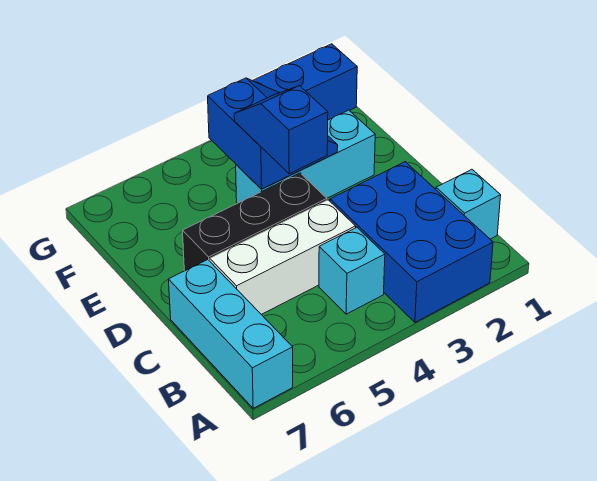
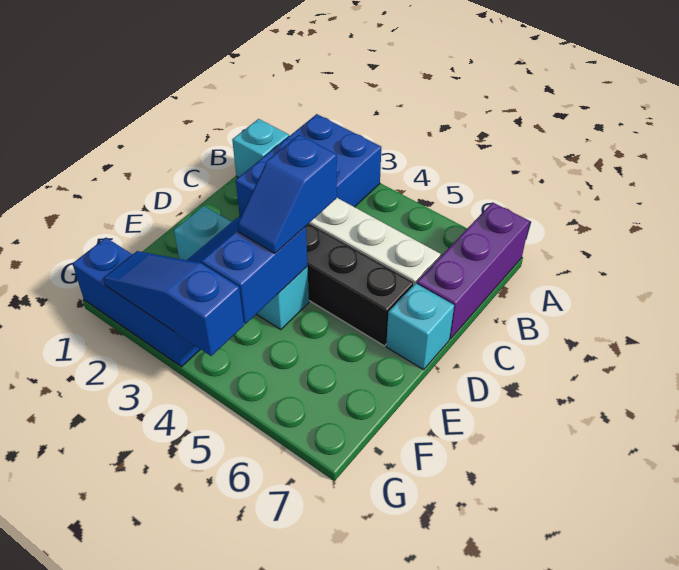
cyan brick A7:C7 level 1 -> purple brick A7:C7 level 1
cyan brick B4 level 1 -> cyan brick D7 level 1
none -> blue slope G2:G4 level 2 top 4

